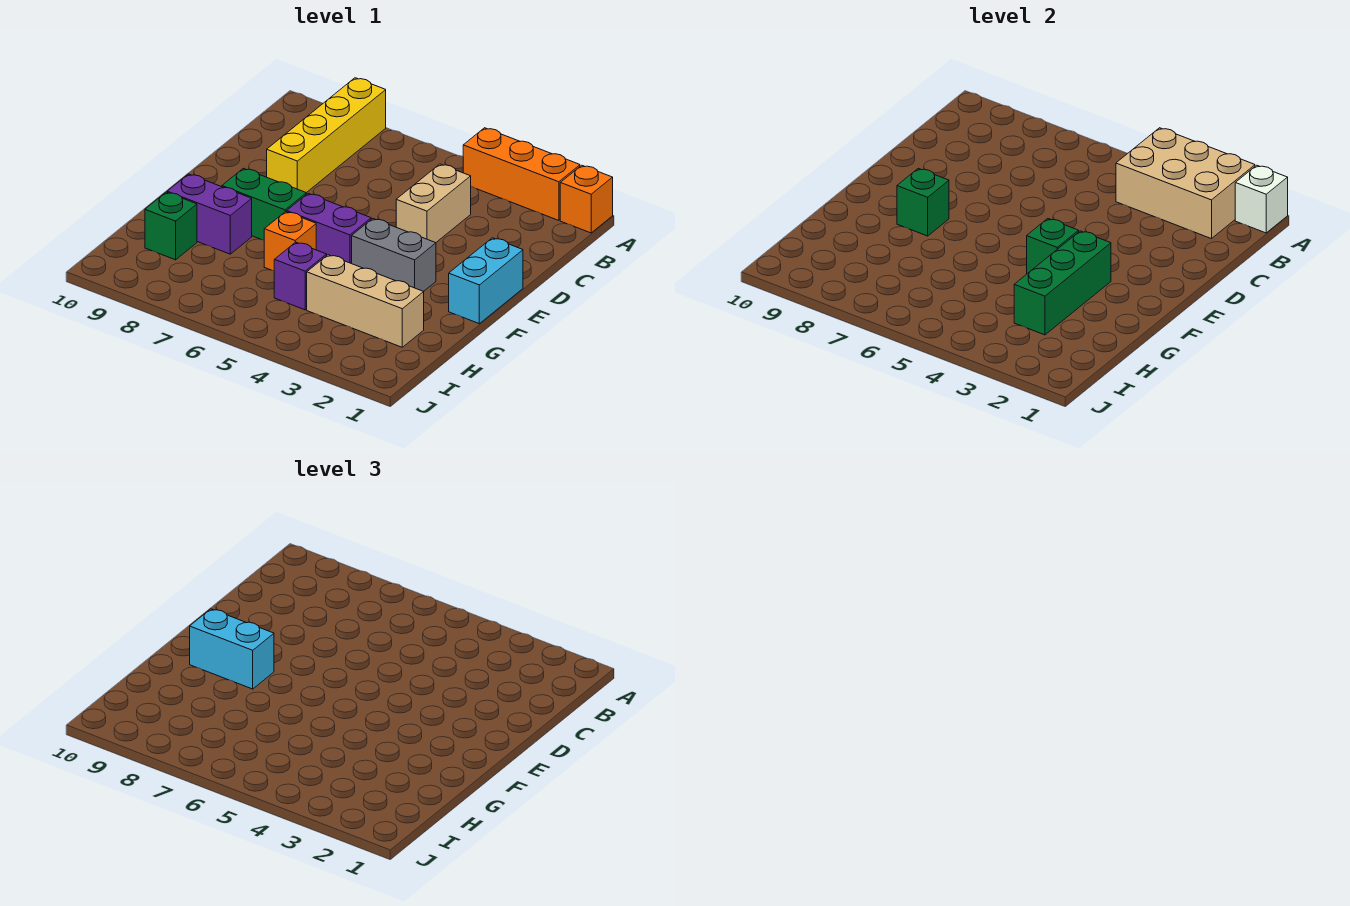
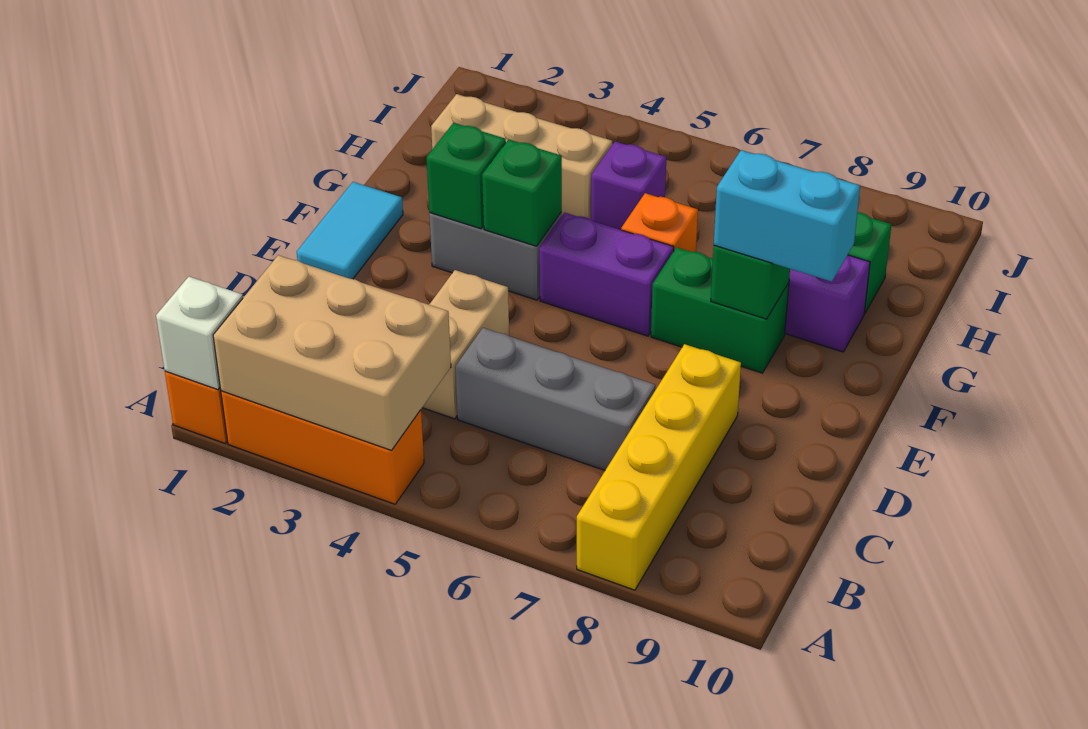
none -> grey brick C5:C7 level 1
cyan brick E1:F1 level 1 -> cyan tile E1:F1 level 1
green brick F3:H3 level 2 -> green brick F3 level 2

